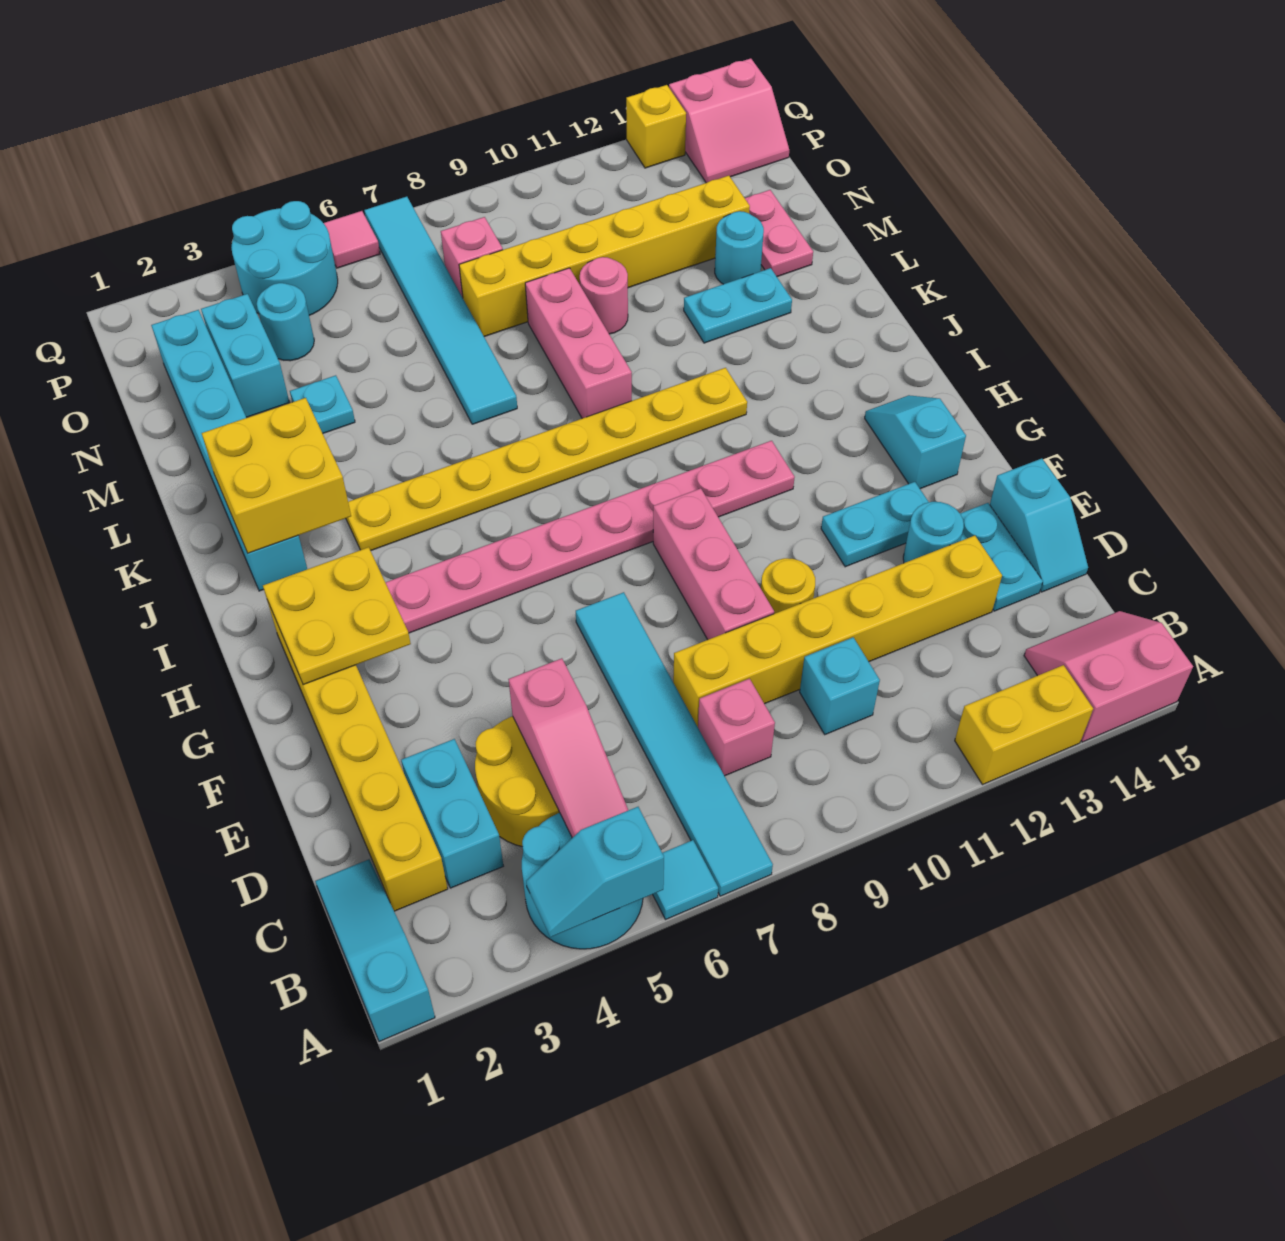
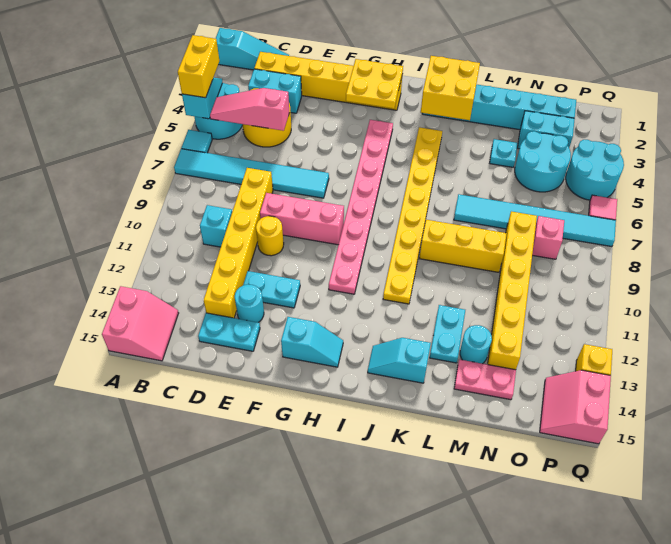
yellow brick A12:A13 level 1 -> yellow brick A4:A5 level 3
pink brick C8 level 1 -> none
cyan slope D15:E15 level 1 top E -> cyan slope J14:K14 level 1 top K
cyan plate F12:F13 level 1 -> cyan plate E12:F12 level 1
pink brick K9:M9 level 1 -> yellow brick K9:M9 level 1
pink round brick M10 level 1 -> none
cyan round brick O4 level 1 -> cyan round brick N4:O5 level 1

